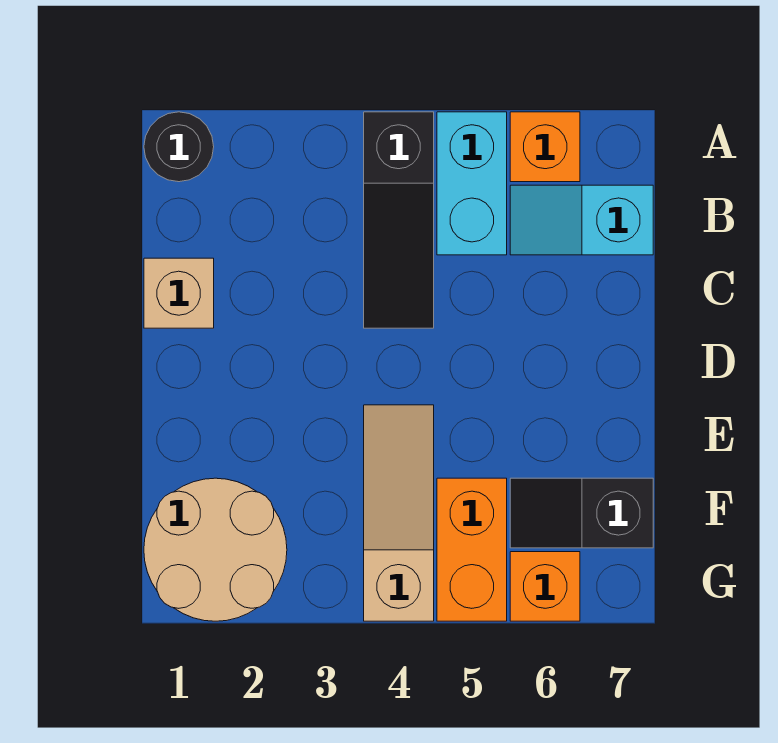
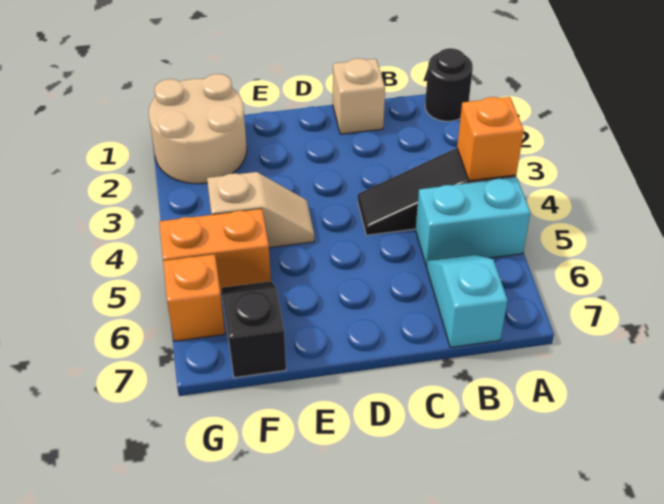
orange brick A6 level 1 -> orange brick A4 level 2
tan slope E4:G4 level 1 top G -> tan slope E4:F4 level 1 top F

